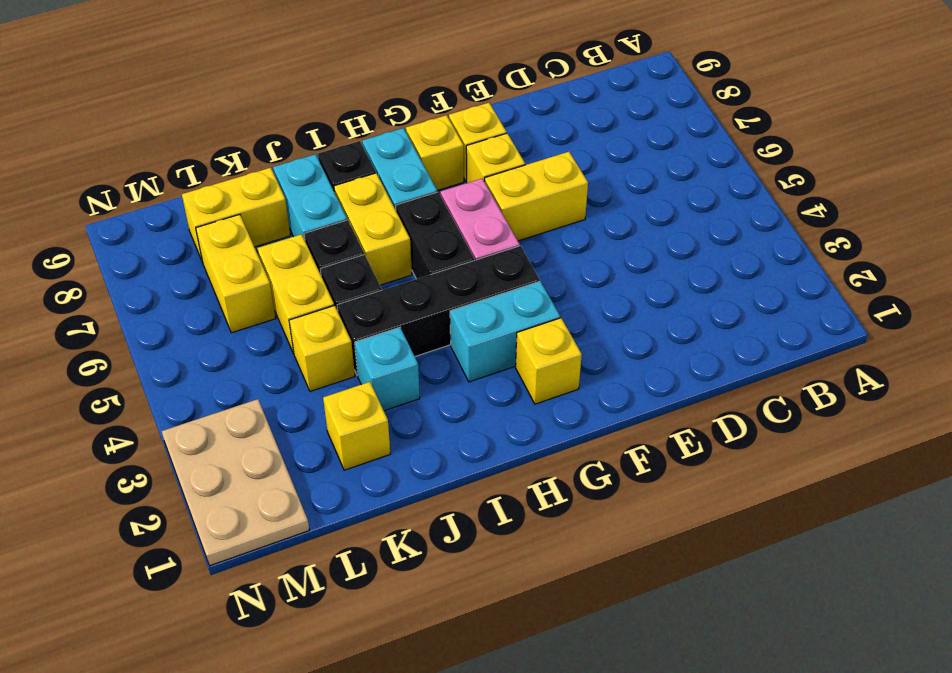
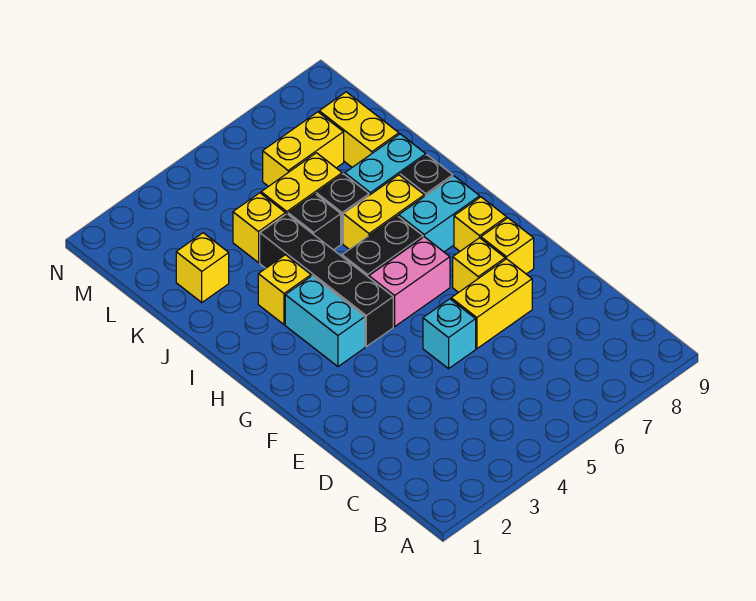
yellow brick E6:F6 level 1 -> yellow brick E6:E7 level 1
yellow brick G2 level 1 -> yellow brick I3 level 1
cyan brick J3 level 1 -> cyan brick E5 level 1
tan plate M1:N3 level 1 -> none

